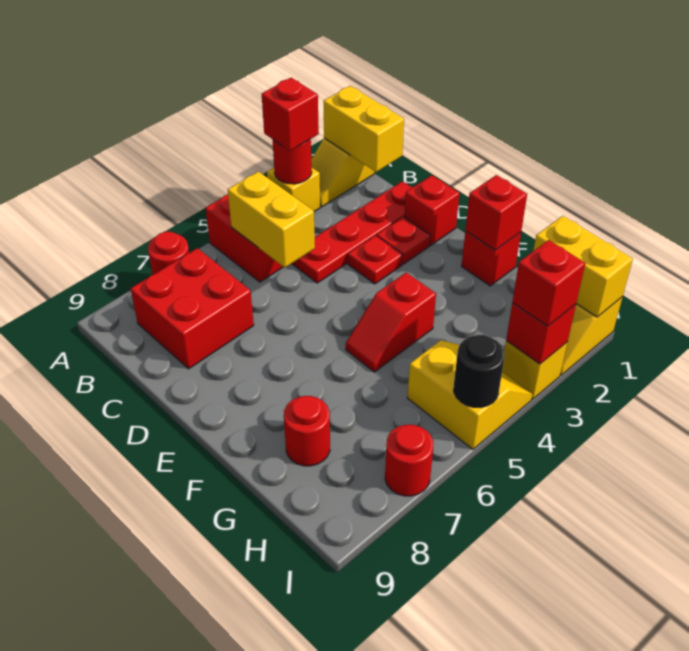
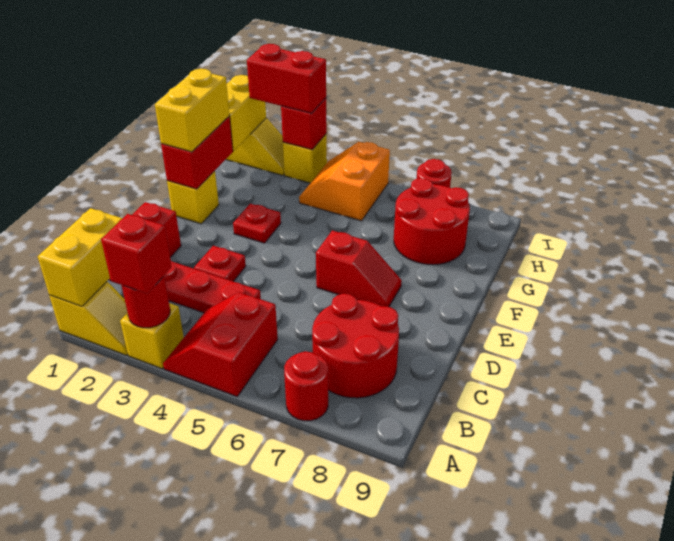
yellow brick B5:C5 level 2 -> yellow brick F1:G1 level 3
red brick B7:C8 level 1 -> red round brick B7:C8 level 1
red plate D2 level 1 -> red plate F3 level 1
red brick F1 level 1 -> yellow brick F1 level 1
red brick F1 level 2 -> red brick F1:G1 level 2
red slope F4:F5 level 1 top 4 -> red slope E6:E7 level 1 top 6
red round brick G8 level 1 -> red round brick G7:H8 level 1
yellow slope H4:I5 level 1 top 5 -> orange slope H4:I5 level 1 top 5
red brick I3 level 3 -> red brick I2:I3 level 3
black round brick I5 level 2 -> none

